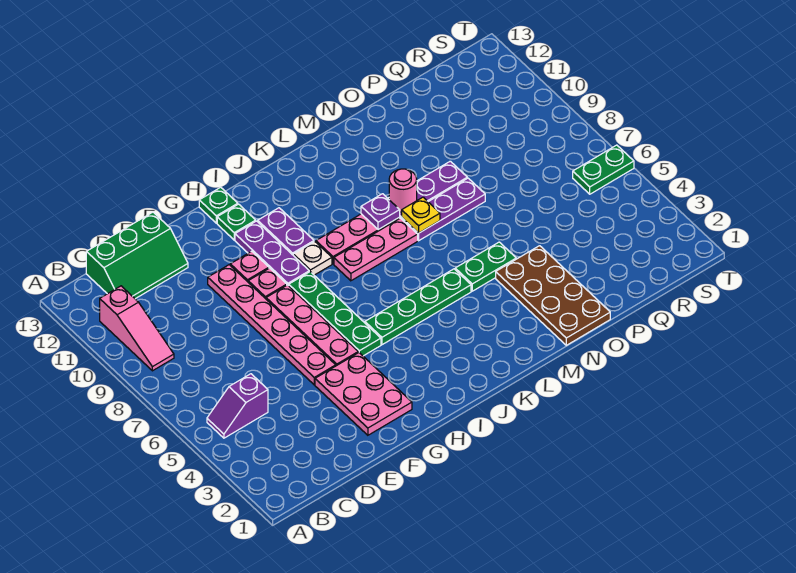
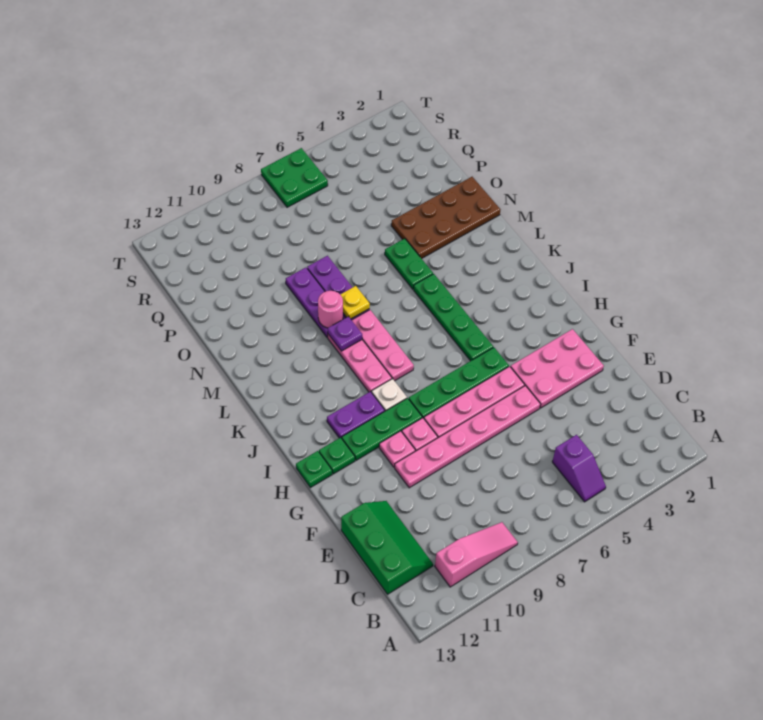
purple plate H9:H11 level 1 -> green plate H9:H11 level 1
green plate S6:T6 level 1 -> green plate S6:T7 level 1

